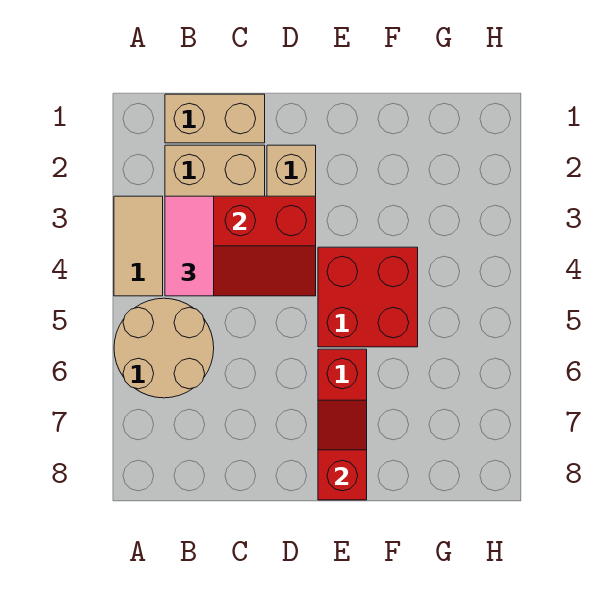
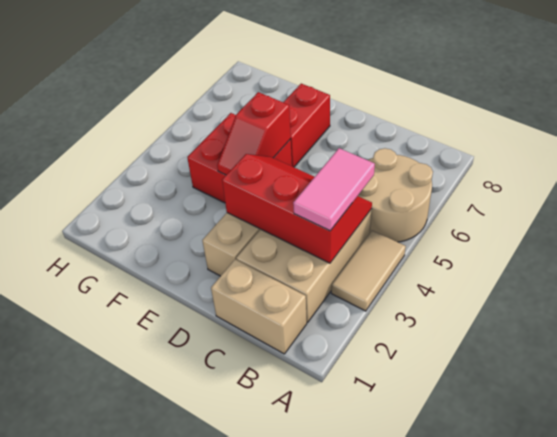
red slope E7:E8 level 2 top 8 -> red slope E4:E5 level 2 top 5

